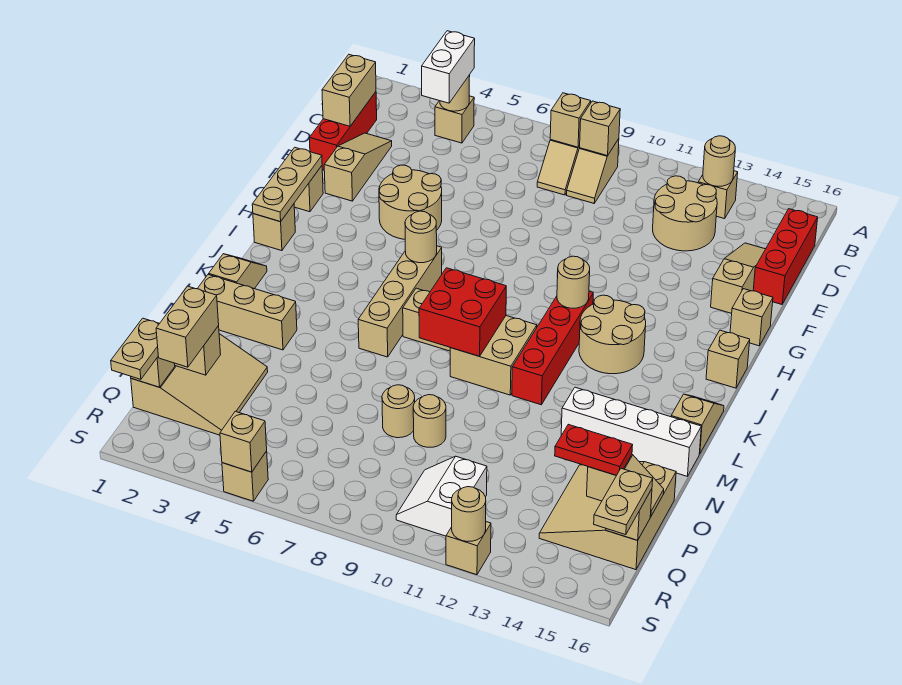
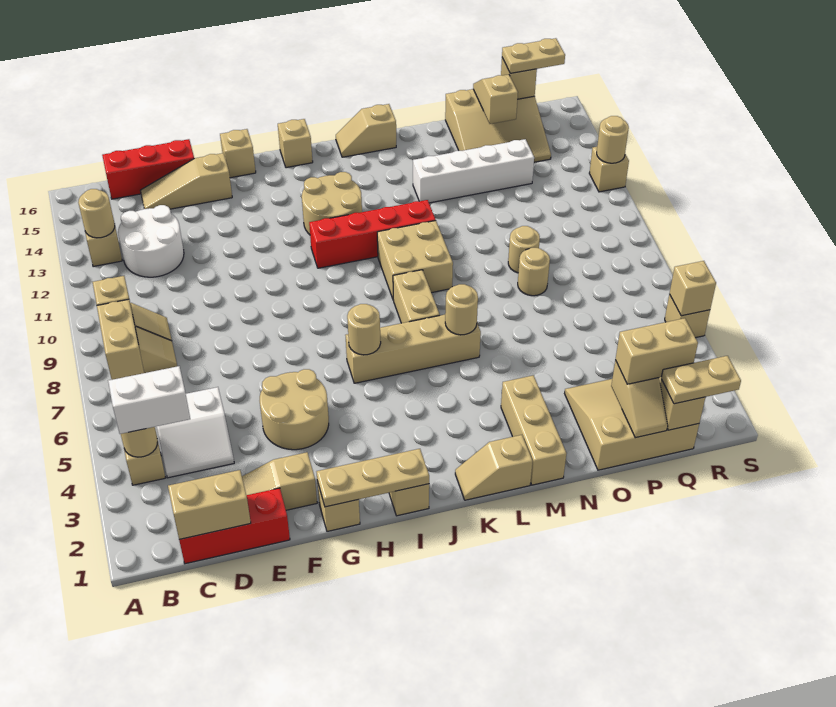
tan brick B8 level 2 -> tan brick B7:B8 level 2
tan round brick C12:D13 level 1 -> white round brick C12:D13 level 1
tan round brick I11 level 2 -> tan round brick L6 level 2
red brick K8:L9 level 2 -> none
white brick M13:M16 level 1 -> white brick M13:P13 level 1
red plate P14:P15 level 3 -> none
white slope Q10:R11 level 1 top 11 -> white slope C4:D5 level 1 top 5

